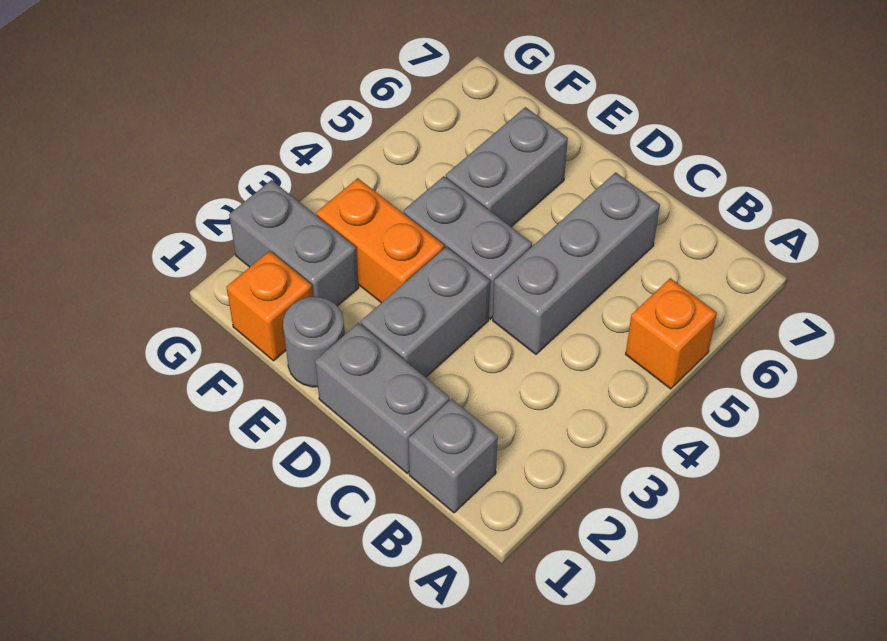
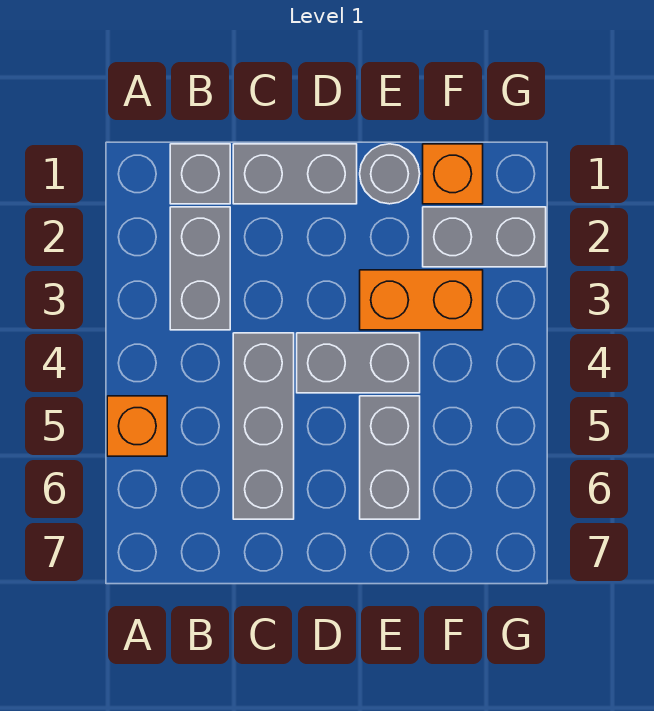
grey brick D2:D3 level 1 -> grey brick B2:B3 level 1

